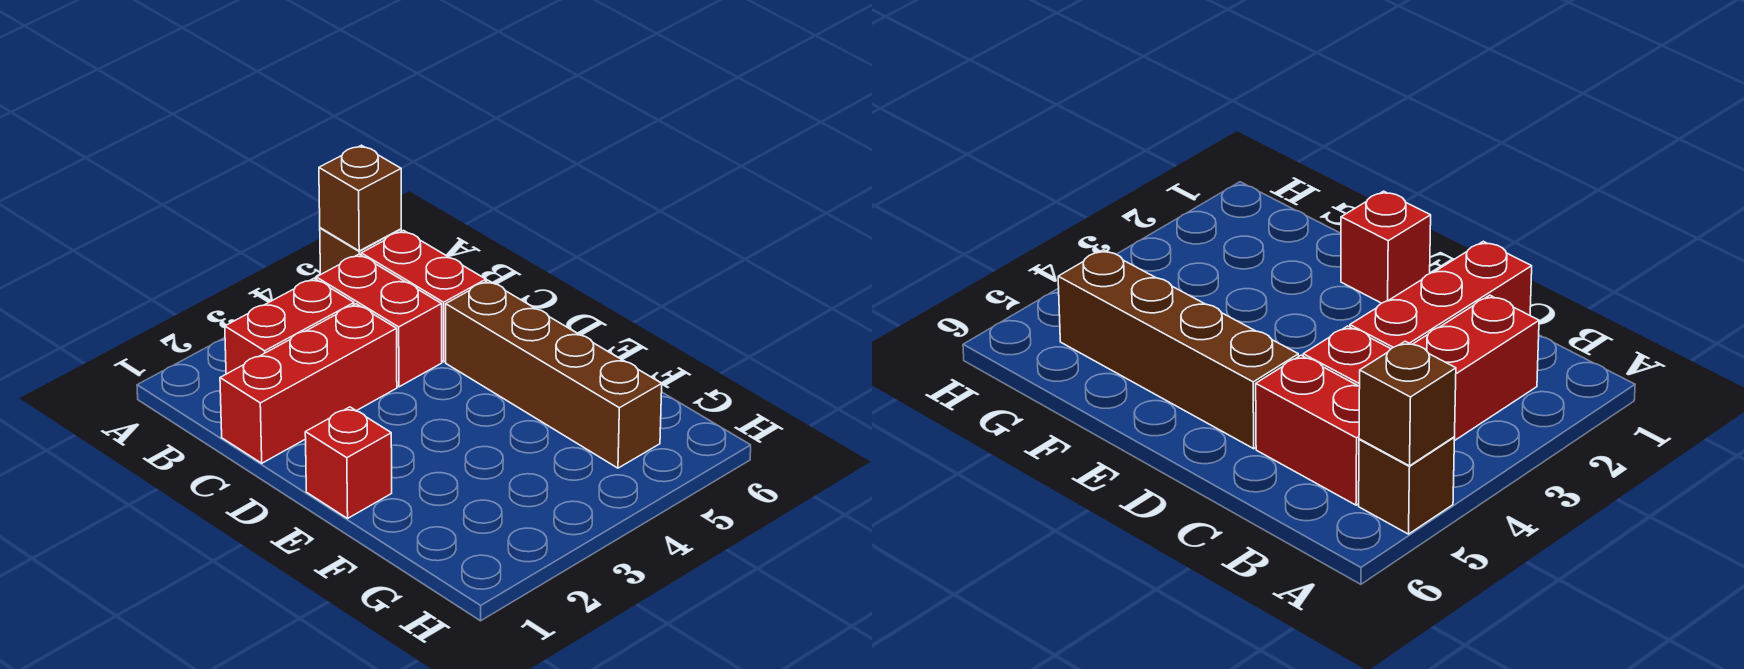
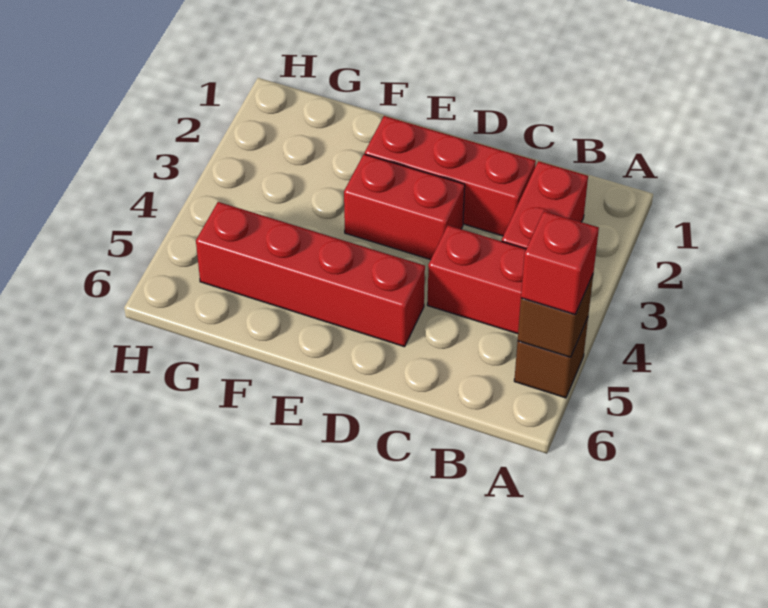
red brick B5:C5 level 1 -> red brick D3:E3 level 1
red brick C1:C3 level 1 -> red brick C2:E2 level 1
brown brick D5:G5 level 1 -> red brick D5:G5 level 1
red brick E1 level 1 -> red brick A5 level 3

